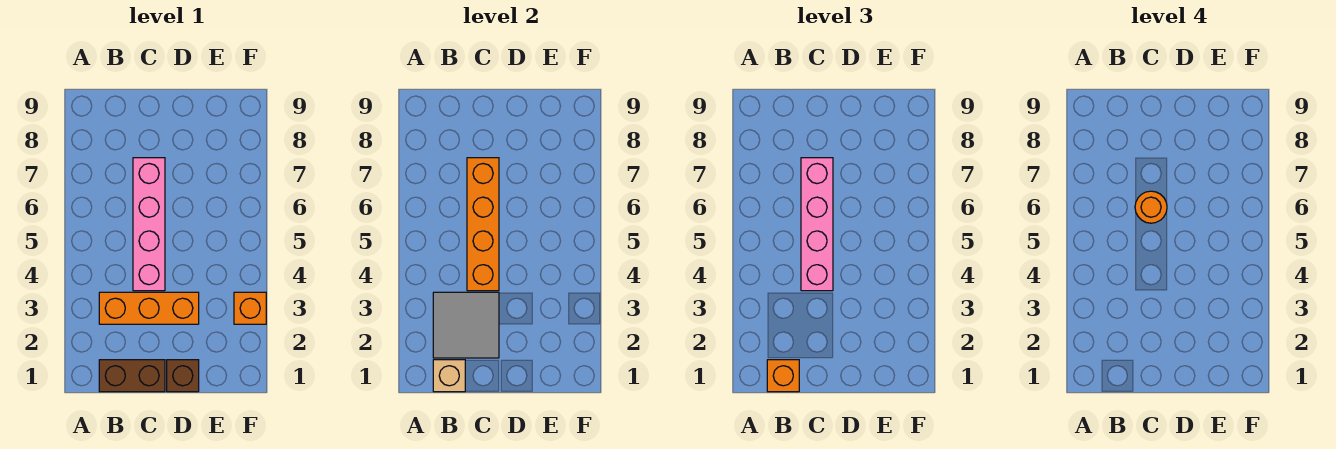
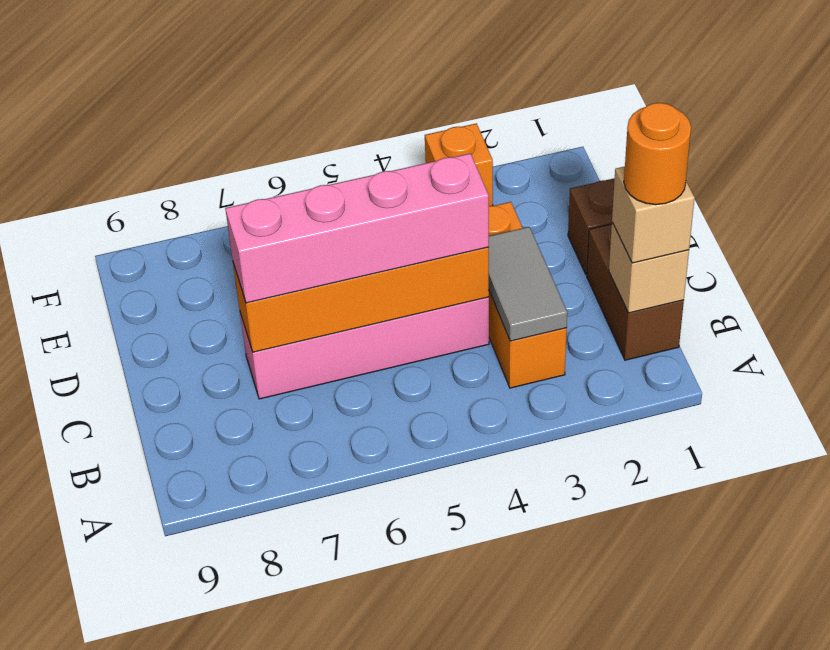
orange brick B1 level 3 -> tan brick B1 level 3
grey tile B2:C3 level 2 -> grey tile B3:C3 level 2
orange round brick C6 level 4 -> orange round brick B1 level 4

